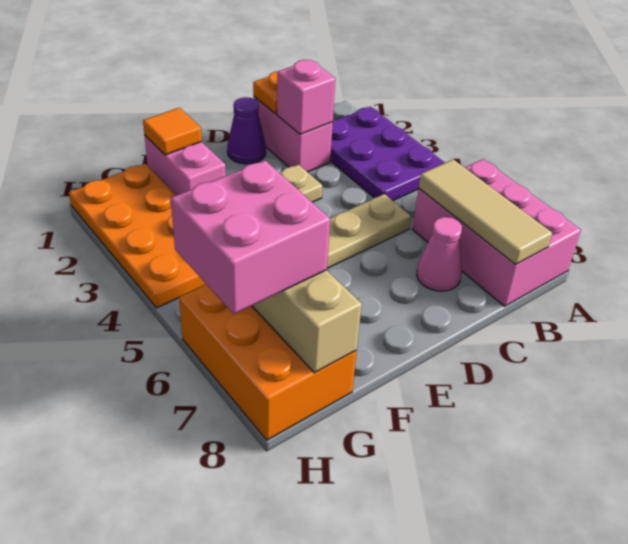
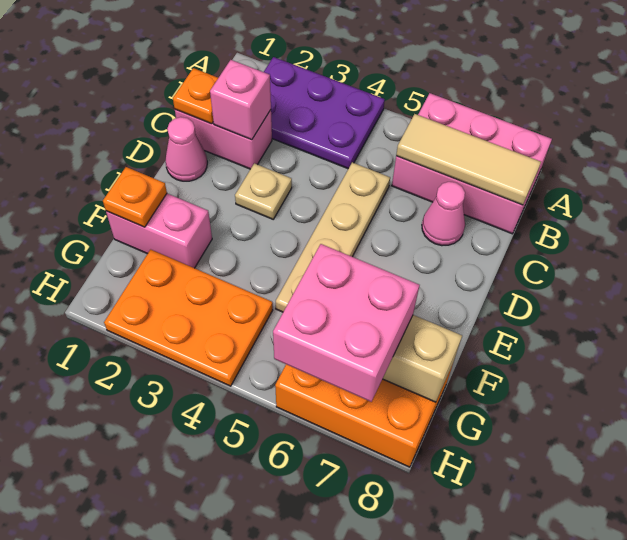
purple cone D1 level 1 -> pink cone D1 level 1
orange tile F1 level 2 -> orange plate F1 level 2
orange plate G1:H4 level 1 -> orange plate G2:H4 level 1

